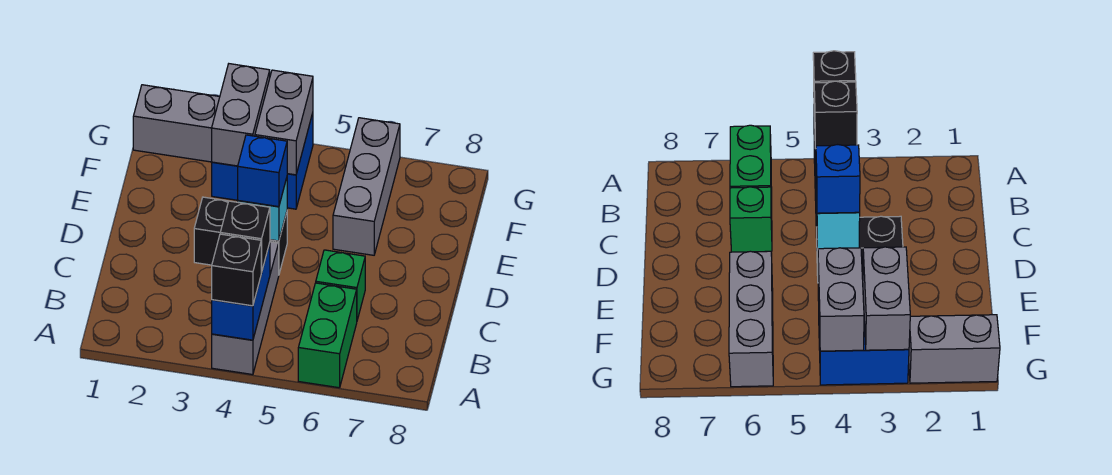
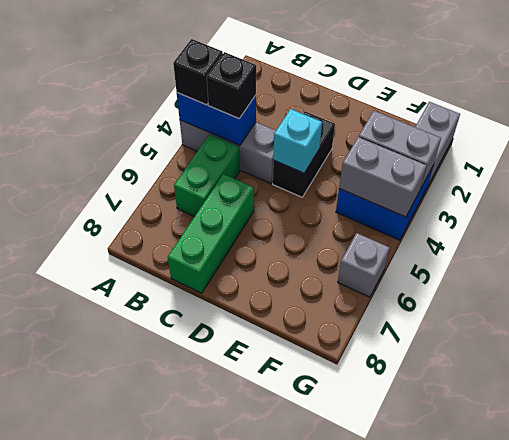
green brick A6:B6 level 1 -> green brick B5:B6 level 1
green brick C6 level 1 -> green brick C6:C8 level 1
blue brick D4 level 3 -> none
grey brick E6:G6 level 1 -> grey brick G6 level 1

